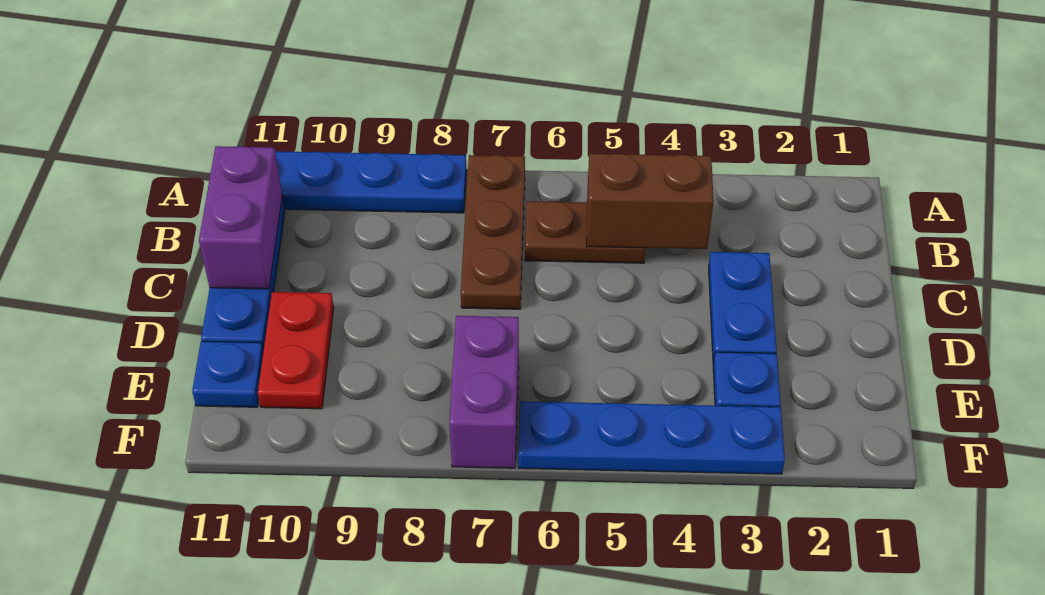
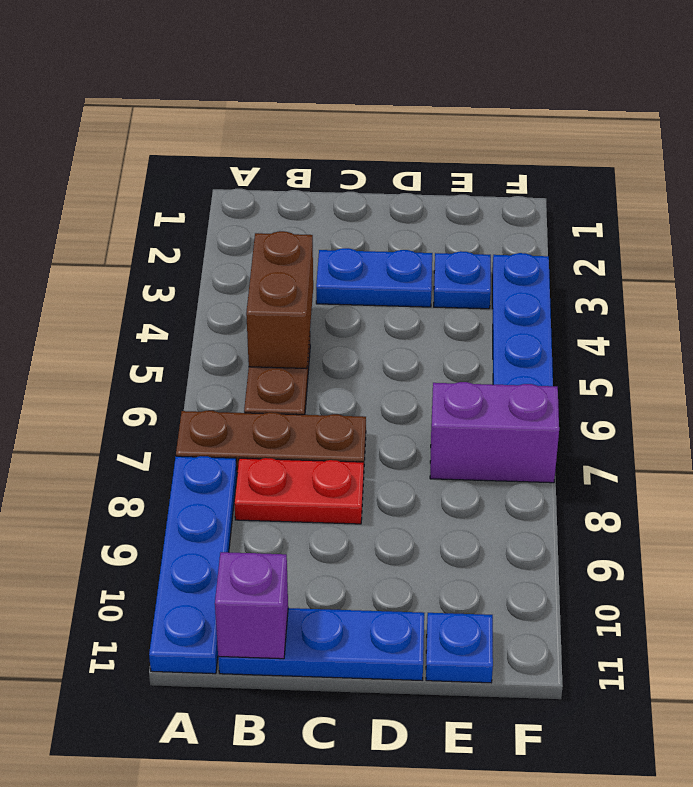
purple brick B11:C11 level 2 -> purple brick B11 level 2
red plate D10:E10 level 1 -> red plate B8:C8 level 1

